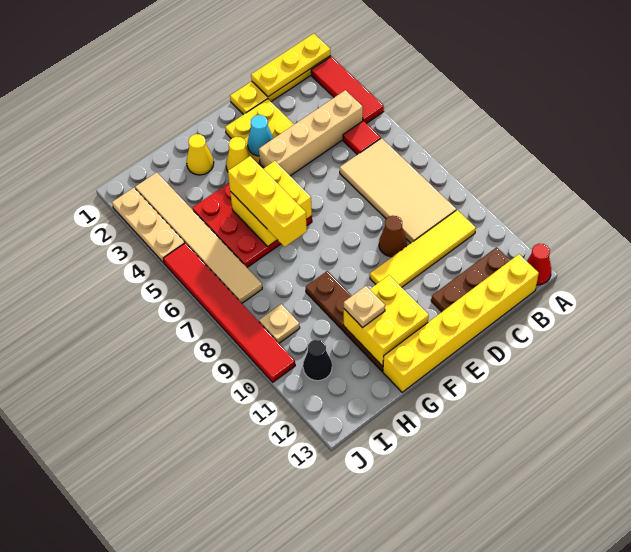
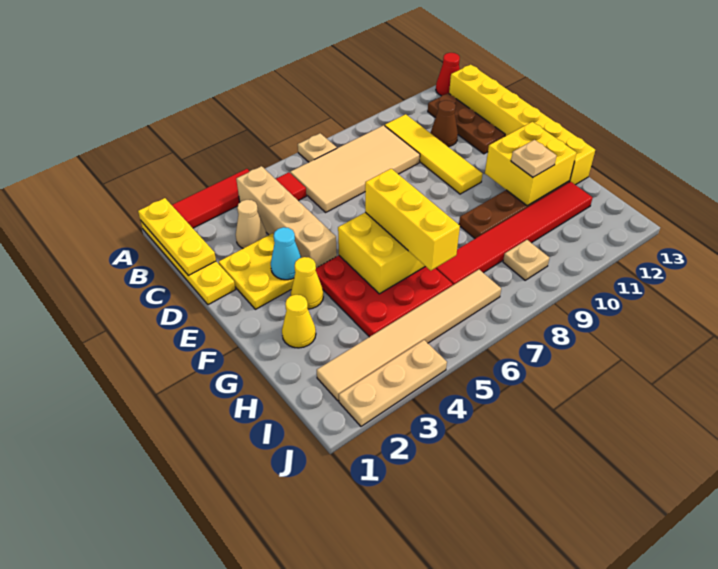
none -> tan plate A7 level 1
none -> tan cone C3 level 1
brown cone D9 level 1 -> brown cone C11 level 1
yellow brick G5:G7 level 3 -> yellow brick F6:H6 level 3
black cone I11 level 1 -> none
red tile J5:J10 level 1 -> red tile H7:H12 level 1

